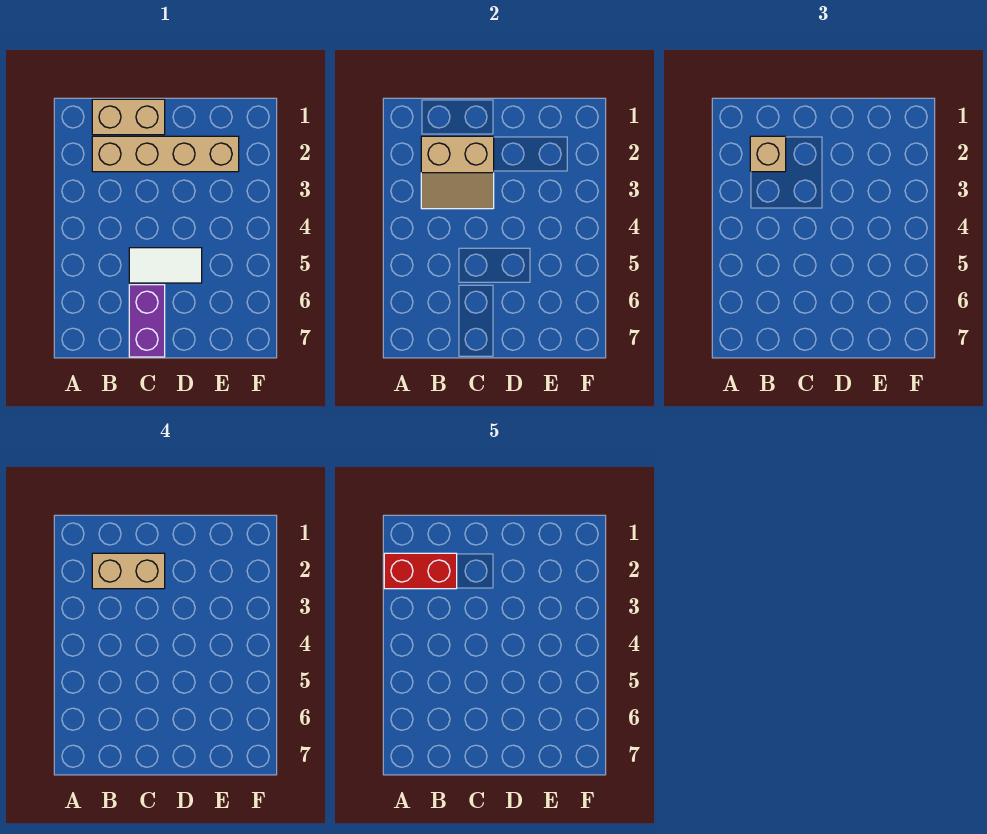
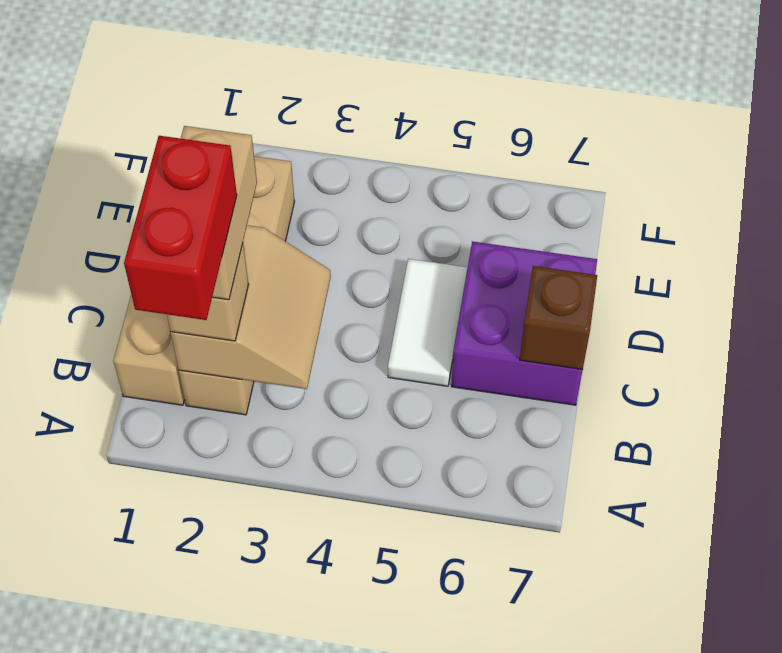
purple brick C6:C7 level 1 -> purple brick C6:D7 level 1
none -> brown brick C7 level 2

